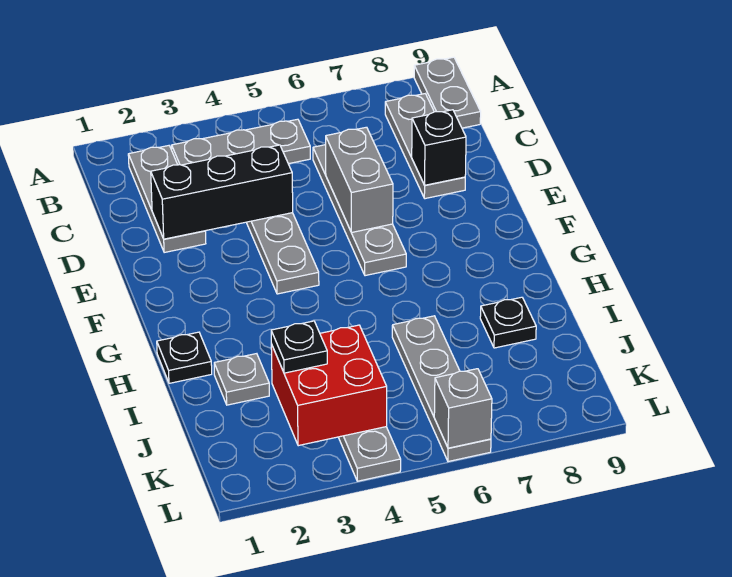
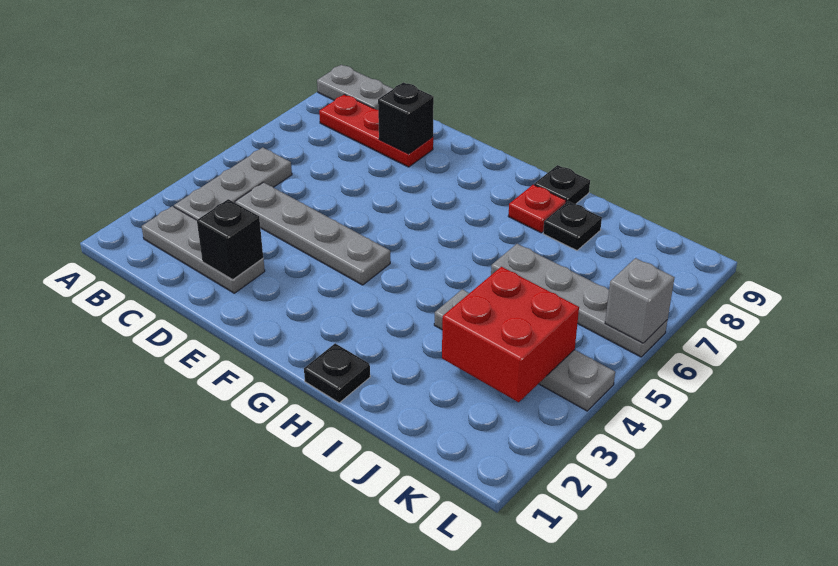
grey plate B8:D8 level 1 -> red plate B8:D8 level 1
grey plate C6:F6 level 1 -> none
black brick D2:D4 level 2 -> black brick D2 level 2
grey brick D6:E6 level 2 -> none
none -> red plate H8 level 1
grey plate I2 level 1 -> none
black plate J3 level 3 -> black plate H9 level 1

